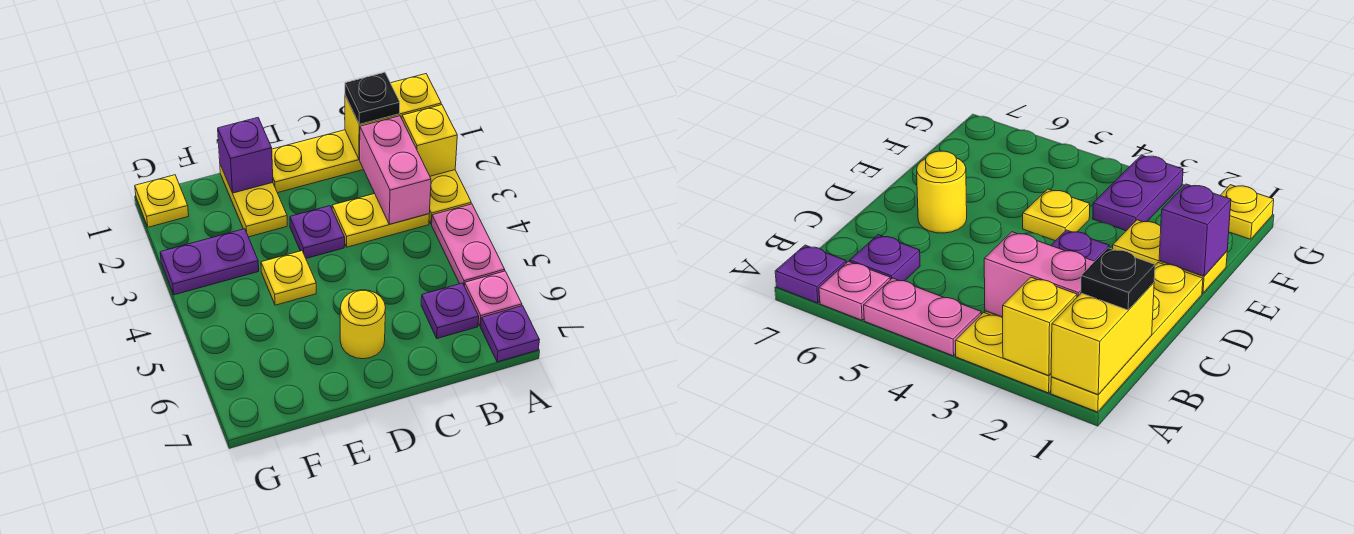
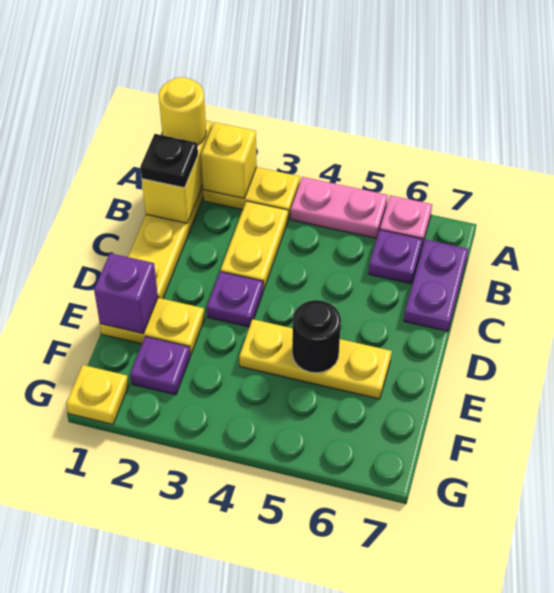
purple plate A7 level 1 -> purple plate F2 level 1
pink brick B2:B3 level 2 -> none
yellow round brick D6 level 1 -> yellow round brick A1 level 3
yellow plate E4 level 1 -> yellow plate E4:E6 level 1
none -> black round brick E5 level 2
purple plate F3:G3 level 1 -> purple plate B7:C7 level 1

